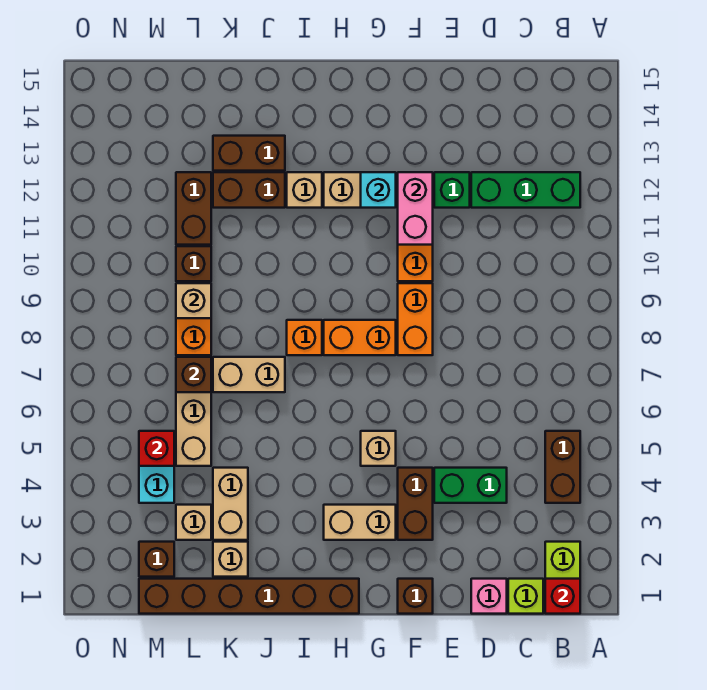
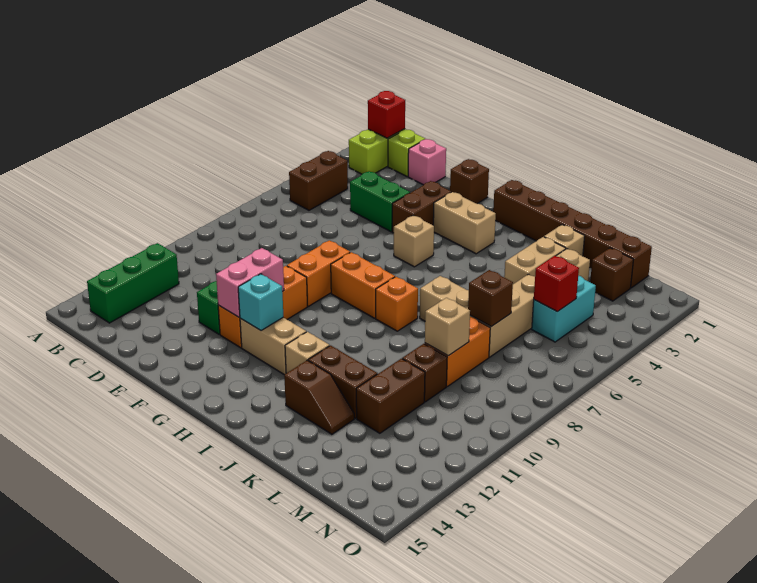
green brick B12:D12 level 1 -> green brick B12:B14 level 1
brown brick J13:K13 level 1 -> brown slope J13:K13 level 1 top J

